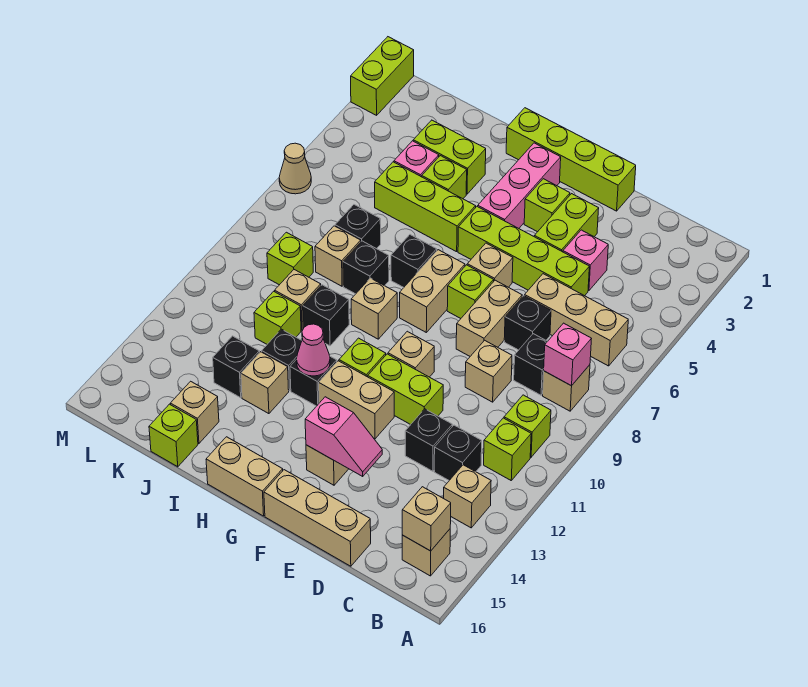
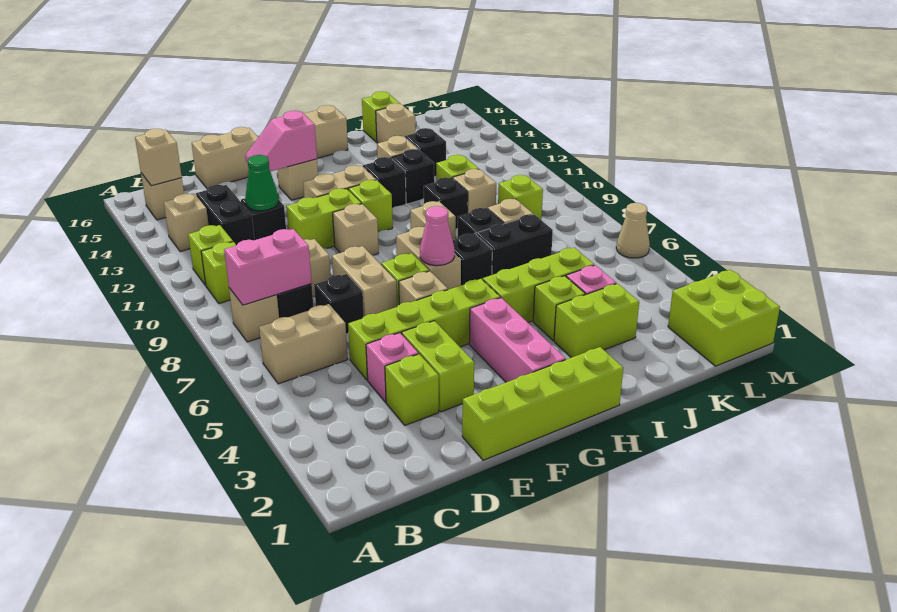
tan brick B6:D6 level 1 -> tan brick B6:C6 level 1
pink brick B8 level 2 -> pink brick B8:C8 level 2
black brick C12 level 1 -> black brick C12:C13 level 1
none -> green cone D12 level 2
tan brick D16:F16 level 1 -> tan brick D16:E16 level 1
lime brick F3 level 1 -> lime brick D3 level 1
pink cone H12 level 2 -> pink cone G7 level 2
black brick J7 level 1 -> black brick I7:J7 level 1
lime brick M1:M2 level 1 -> lime brick L1:M2 level 1

